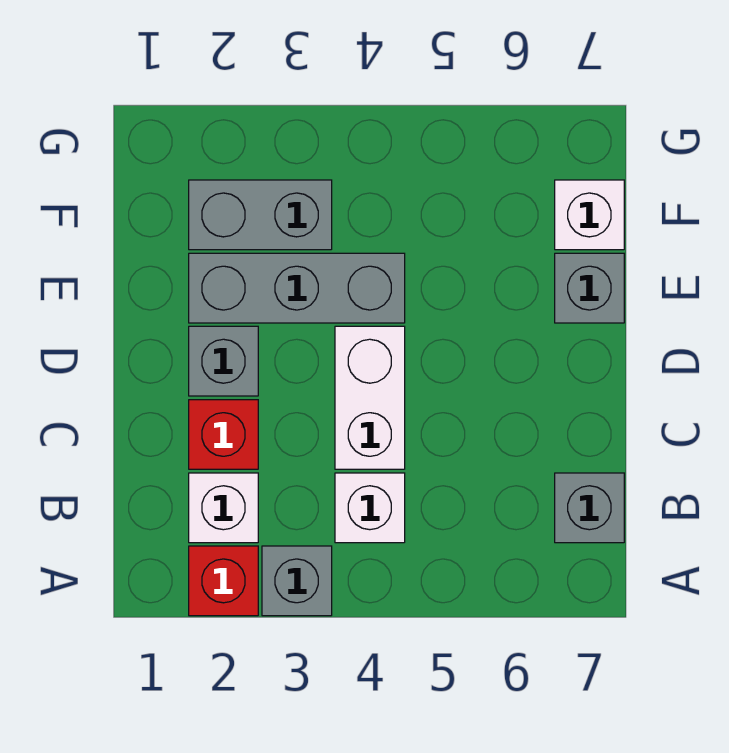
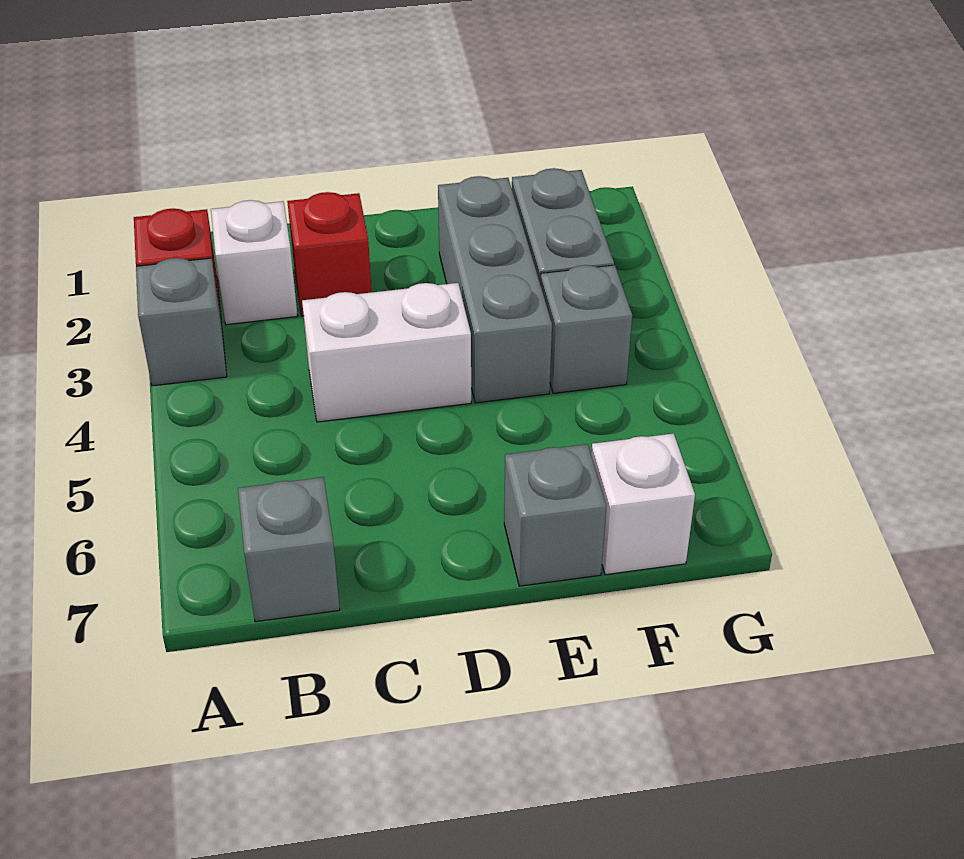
white brick B4 level 1 -> none
grey brick D2 level 1 -> grey brick F4 level 1

